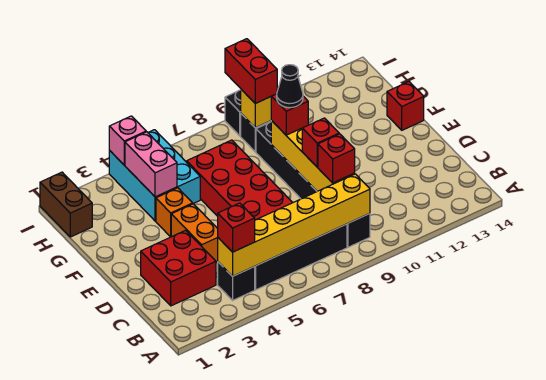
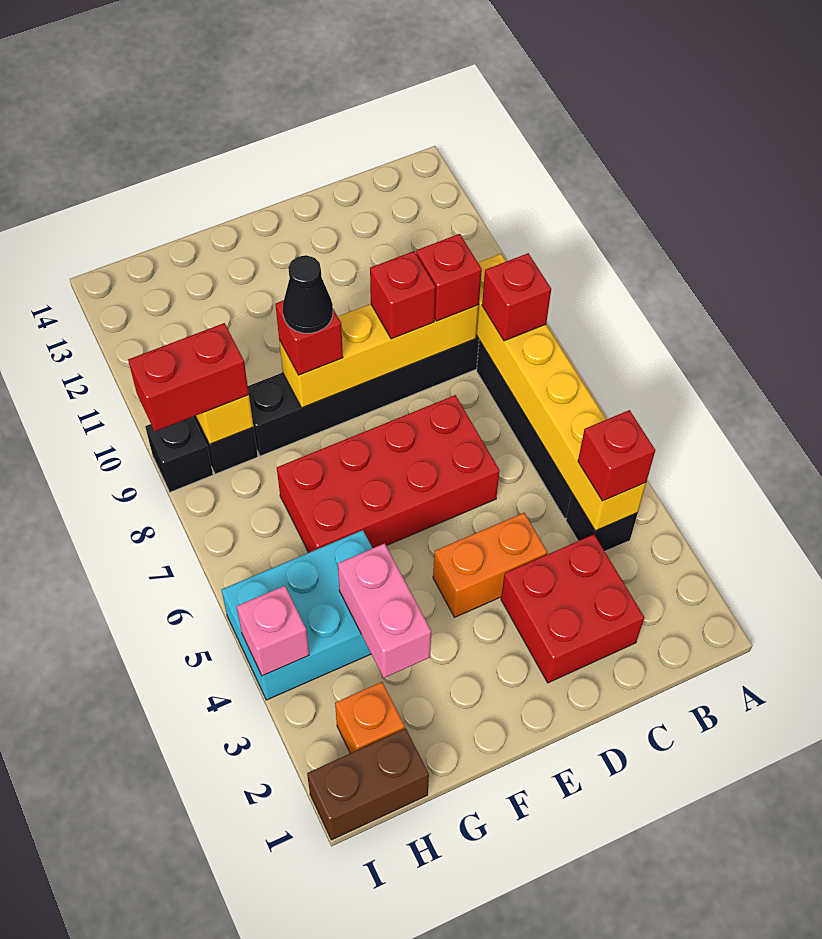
orange brick F4 level 1 -> orange brick H2 level 1
red brick F14 level 1 -> red brick B8 level 3
pink brick G4:H4 level 2 -> pink brick G3:G4 level 2

